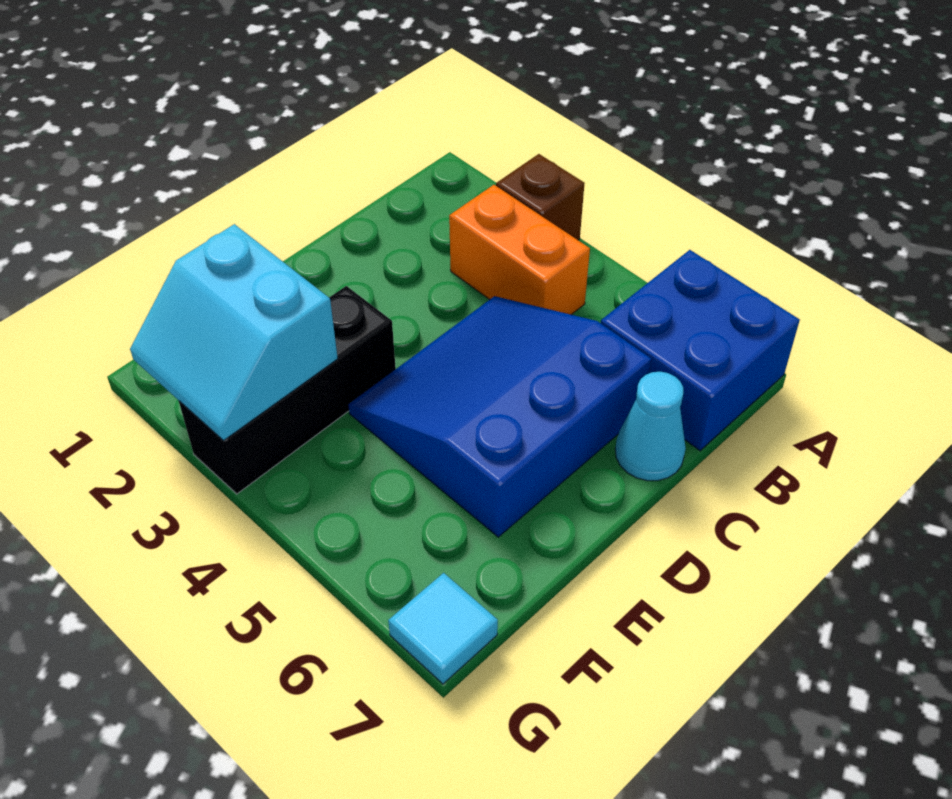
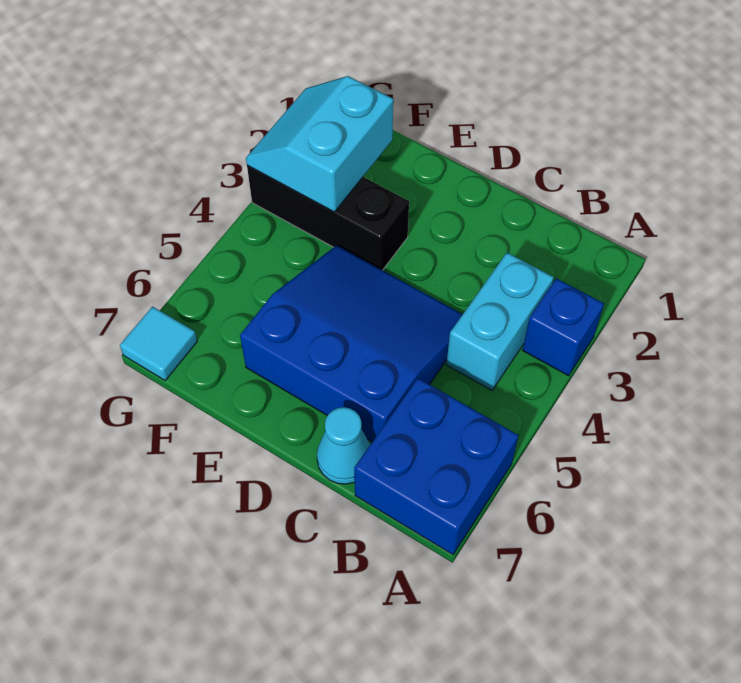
brown brick A3 level 1 -> blue brick A3 level 1
orange brick B3:B4 level 1 -> cyan brick B3:B4 level 1

